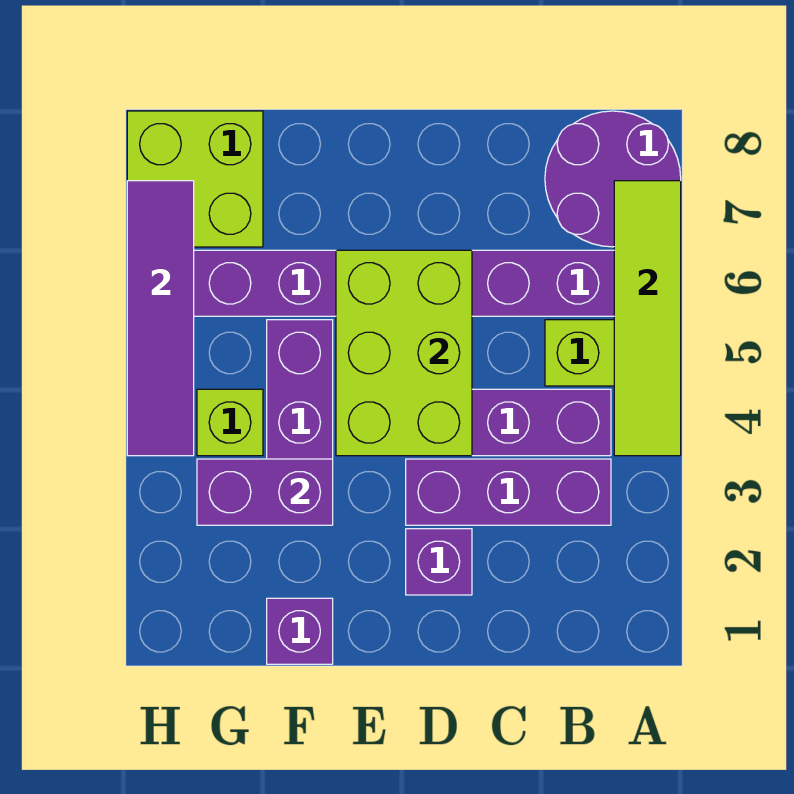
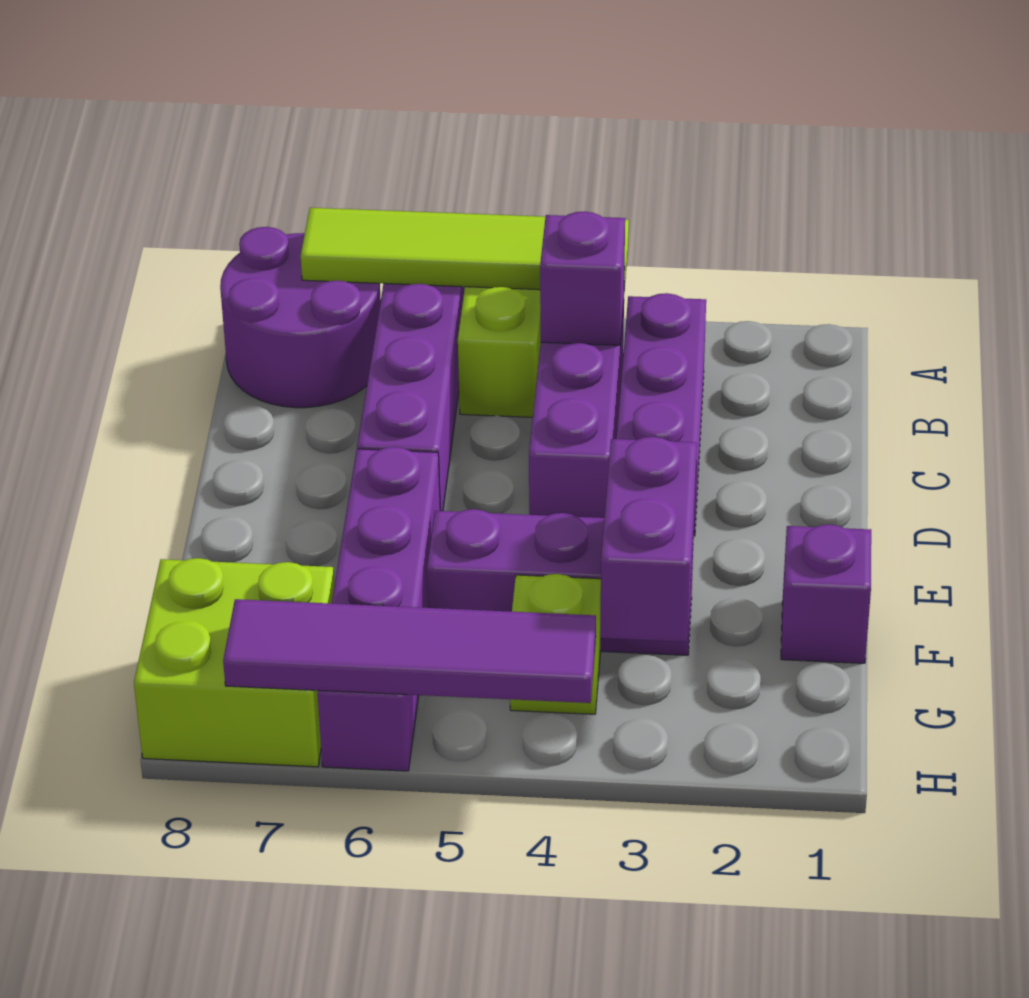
purple brick D2 level 1 -> purple brick B4 level 2
lime brick D4:E6 level 2 -> none

